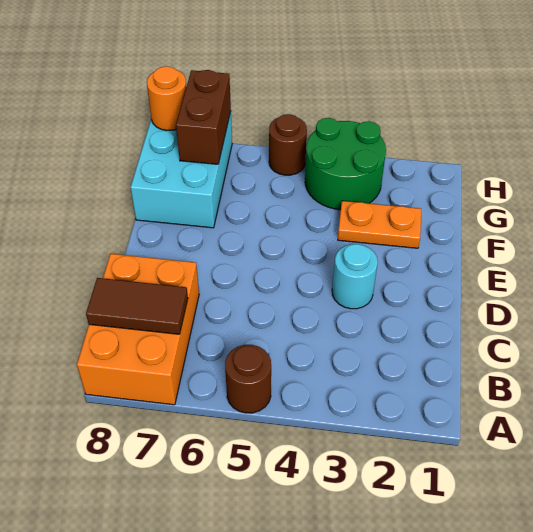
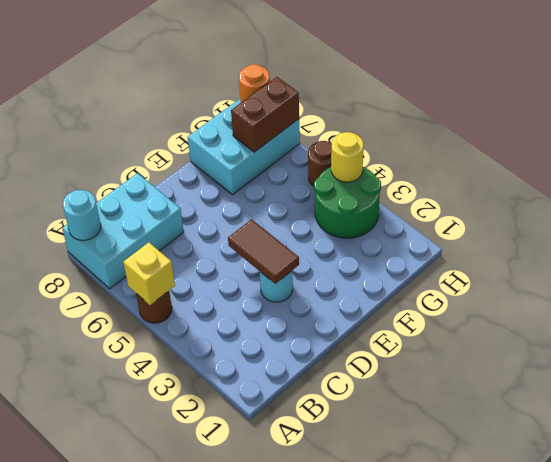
none -> yellow brick A5 level 2
orange brick A7:C8 level 1 -> cyan brick A7:C8 level 1
none -> cyan round brick A8 level 2
brown tile B7:B8 level 2 -> brown tile D3:D4 level 2
orange plate F2:F3 level 1 -> none
none -> yellow round brick H4 level 2

